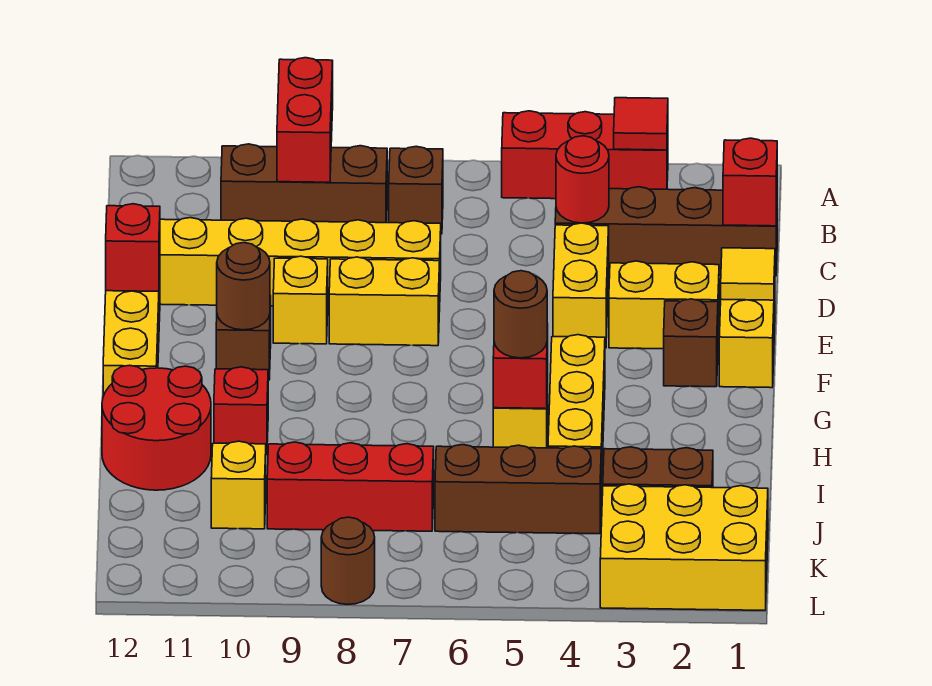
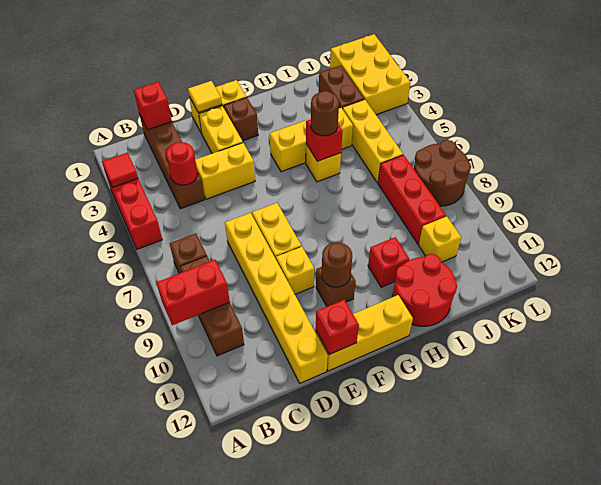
brown brick J4:J6 level 1 -> yellow brick J4:J6 level 1
brown round brick L8 level 1 -> brown round brick K7:L8 level 1

